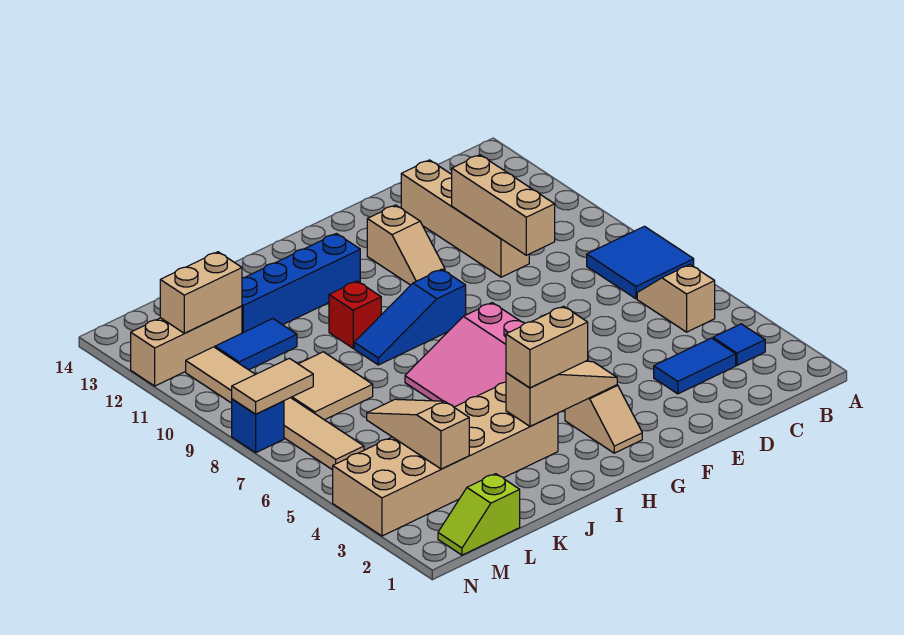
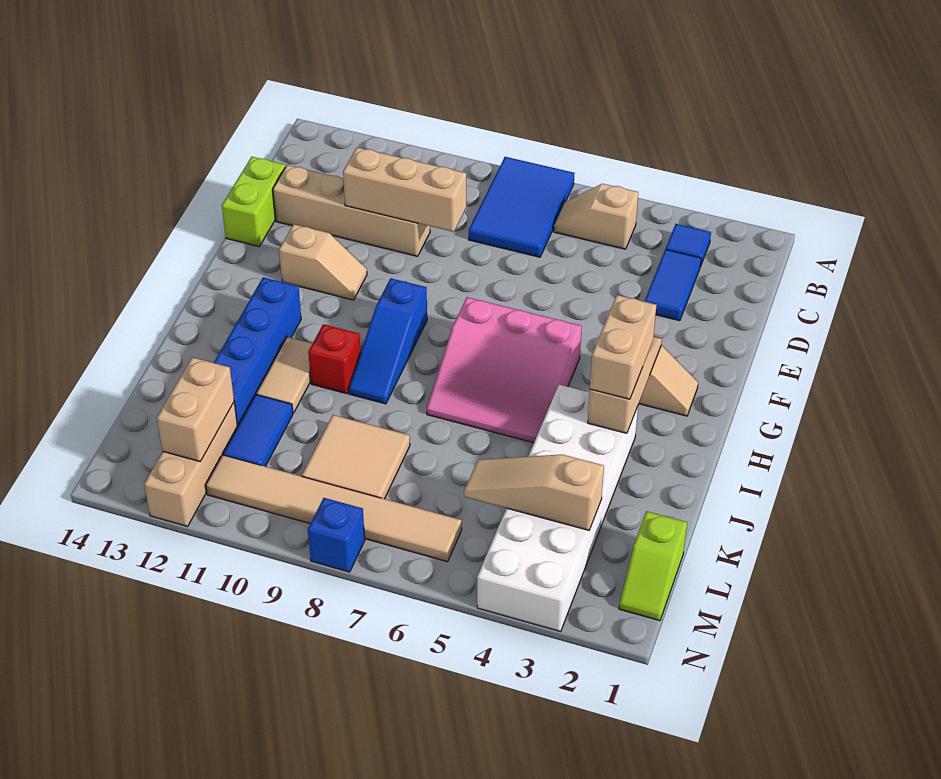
blue tile A7:B8 level 1 -> blue tile A7:C8 level 1
none -> lime brick D14:E14 level 1
tan brick I3:N4 level 1 -> white brick I3:N4 level 1
tan tile M8:N8 level 2 -> tan tile I11:J11 level 1

